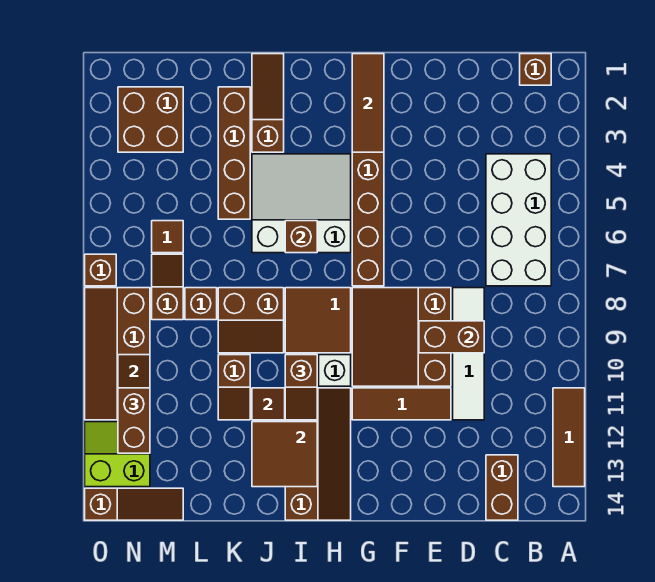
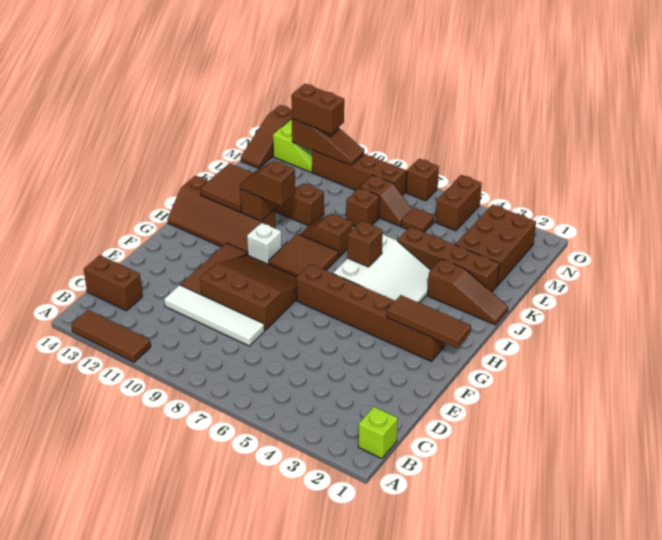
brown brick B1 level 1 -> lime brick B1 level 1
white brick B4:C7 level 1 -> none
brown brick D9:E9 level 2 -> brown brick N5:O5 level 1
brown slope J8:K9 level 1 top 8 -> brown slope J8:J9 level 1 top 8
brown brick M2:N3 level 1 -> brown brick L2:N3 level 1

